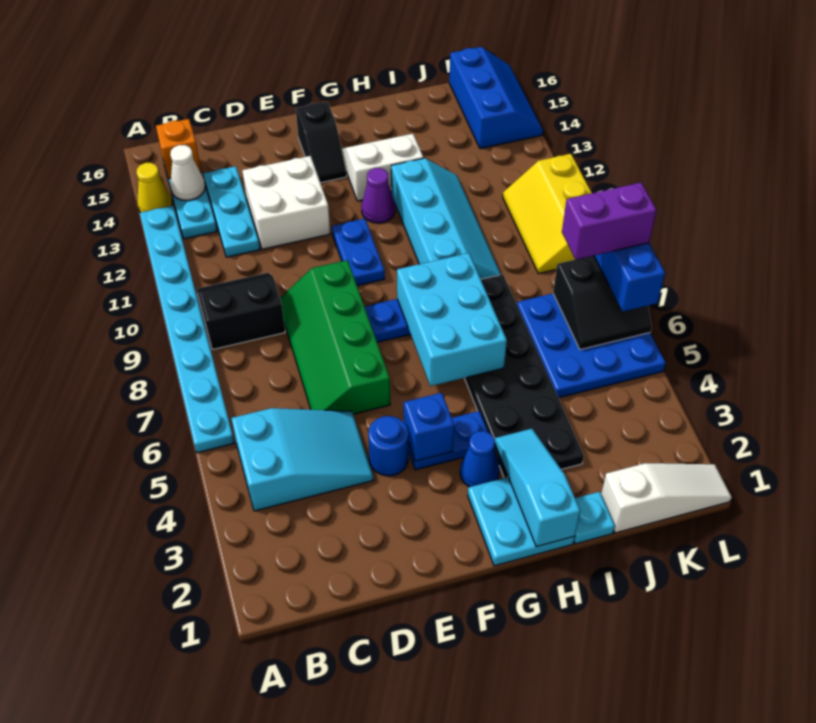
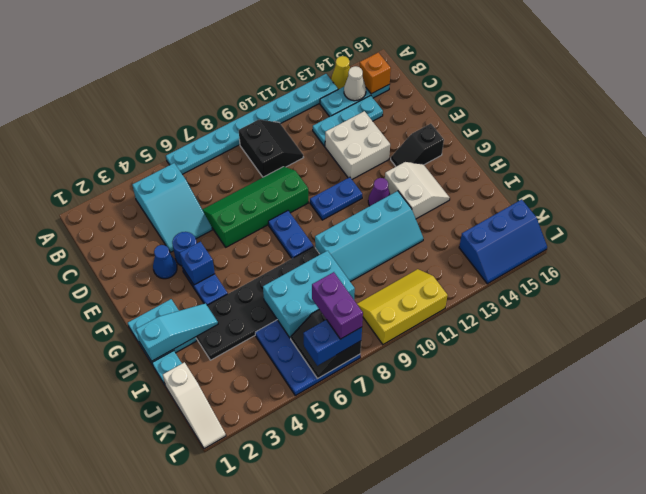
blue cone G3 level 1 -> blue cone E3 level 1
cyan brick G6:H8 level 2 -> cyan brick I6:J8 level 2

